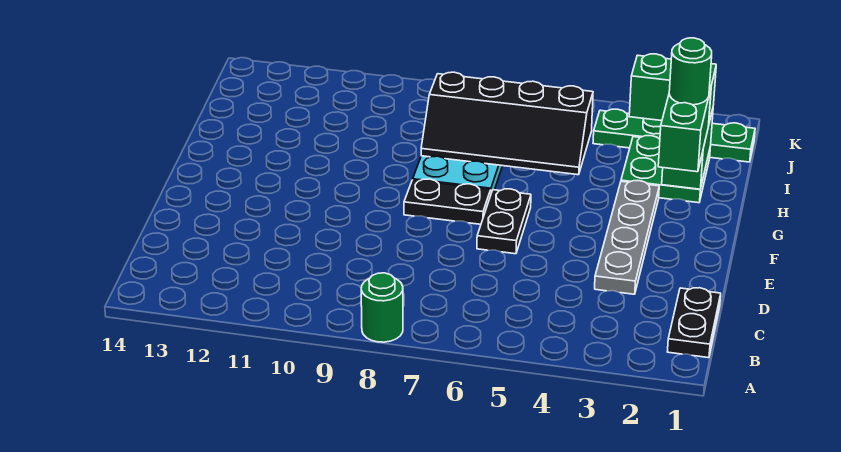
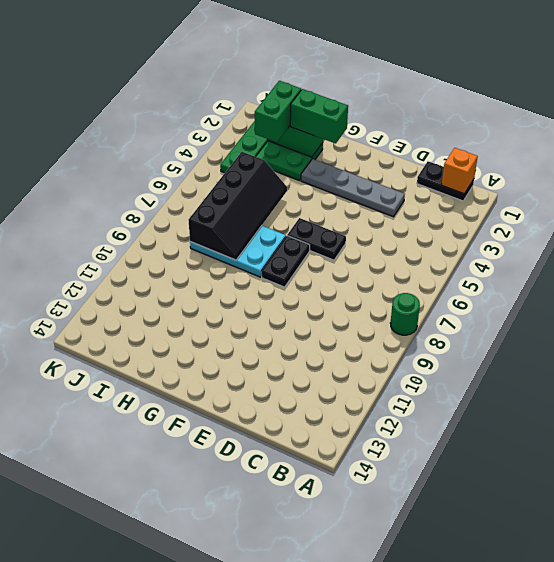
none -> orange brick B1 level 2
green round brick H2 level 4 -> none

